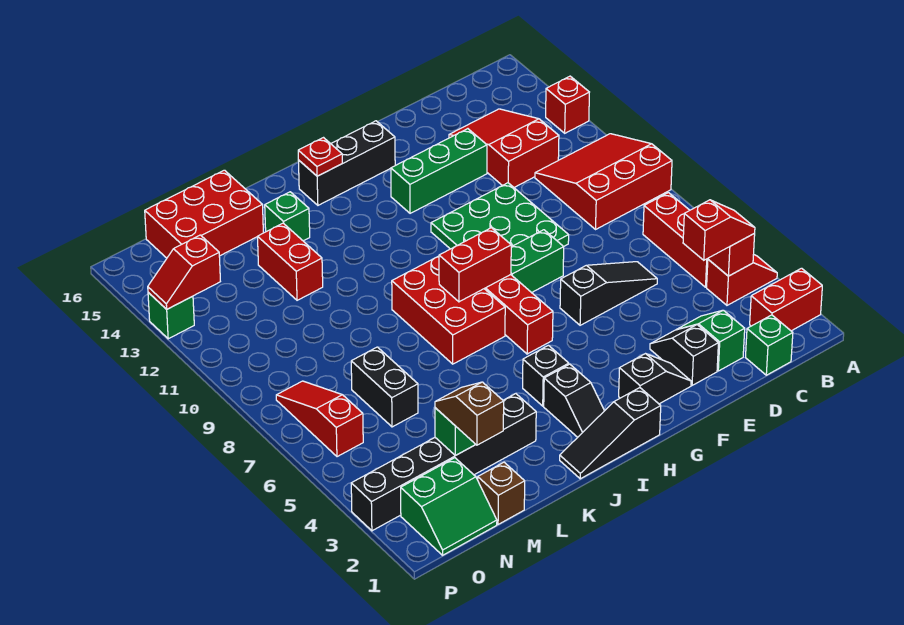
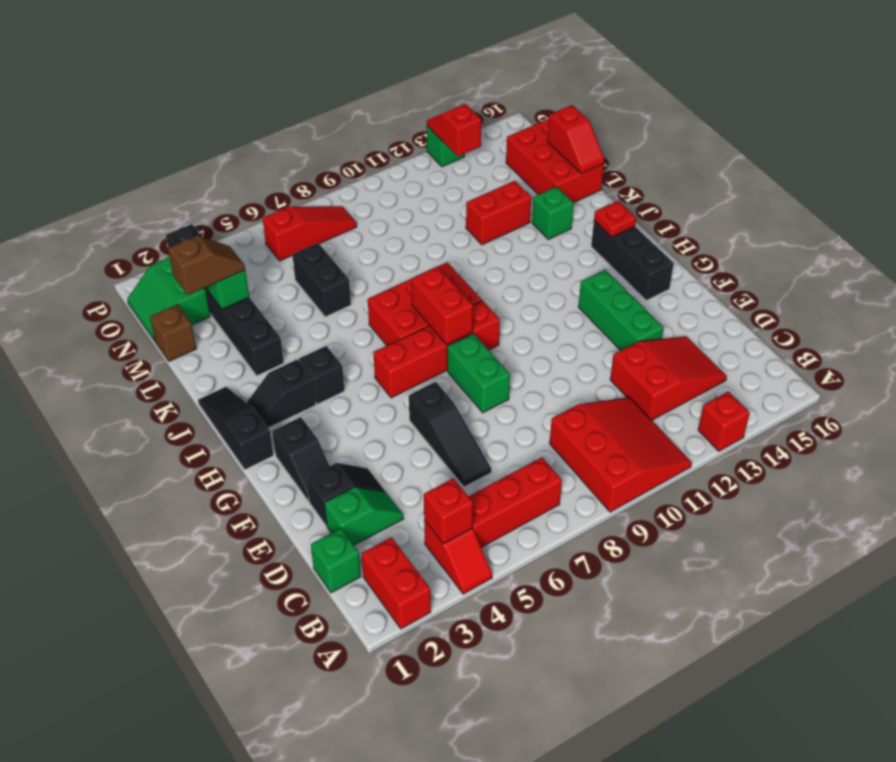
red slope B4:C4 level 3 top C -> red slope L16:M16 level 2 top M
green plate E9:G11 level 1 -> none
black brick M6:M7 level 1 -> black brick L6:M6 level 1

